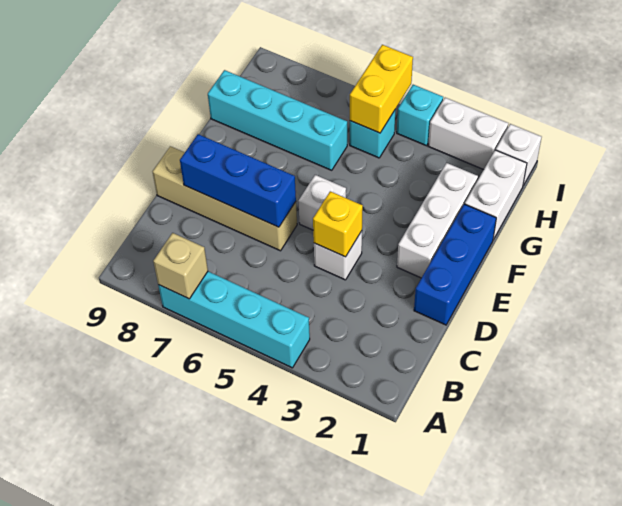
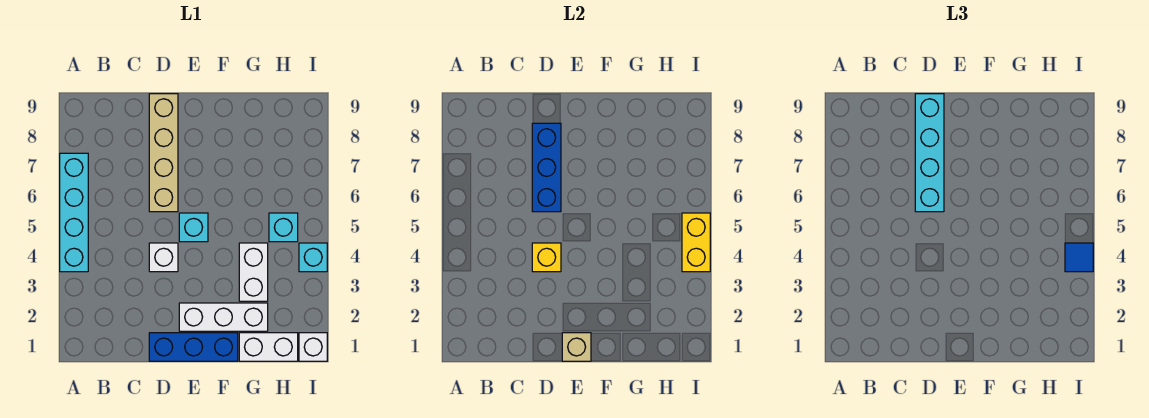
tan brick A7 level 2 -> tan brick E1 level 2
white brick E5 level 1 -> cyan brick E5 level 1
cyan brick G6:G9 level 1 -> cyan brick D6:D9 level 3
yellow brick H5:I5 level 2 -> yellow brick I4:I5 level 2
white brick I2:I3 level 1 -> white brick G3:G4 level 1
none -> blue tile I4 level 3

